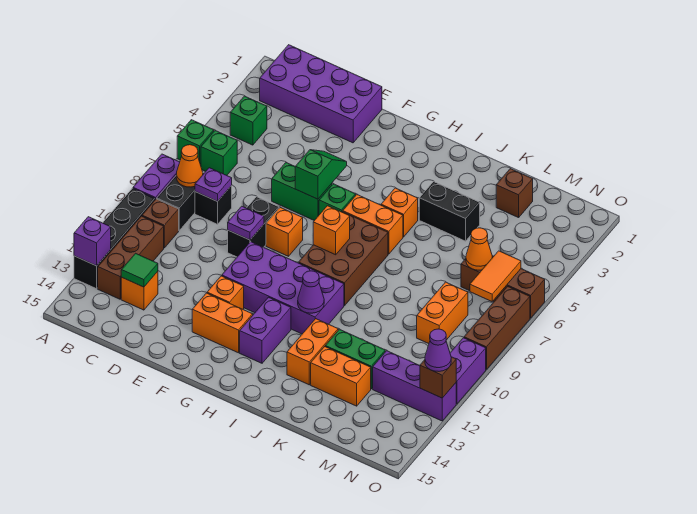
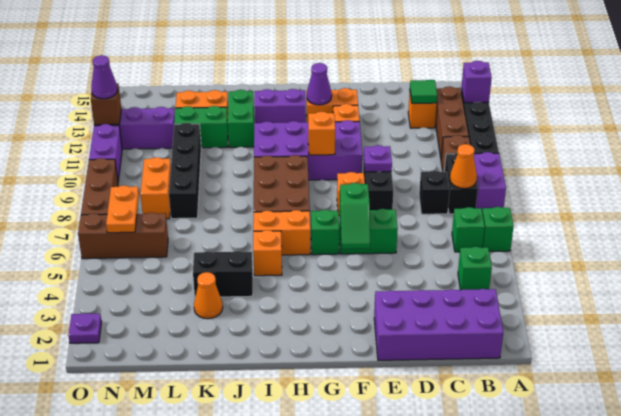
purple plate C8 level 2 -> purple plate O2 level 1
orange brick H8 level 2 -> orange brick G10 level 2
purple brick H12:H13 level 1 -> purple brick H13:I13 level 1
purple cone I11 level 2 -> purple cone G13 level 2
orange brick J12:J13 level 1 -> green brick J12:J13 level 1
brown brick L2 level 1 -> none
none -> black brick L8:L11 level 1
orange cone M6 level 2 -> orange cone K3 level 1
orange tile N6:N7 level 2 -> orange plate N6:N7 level 2

